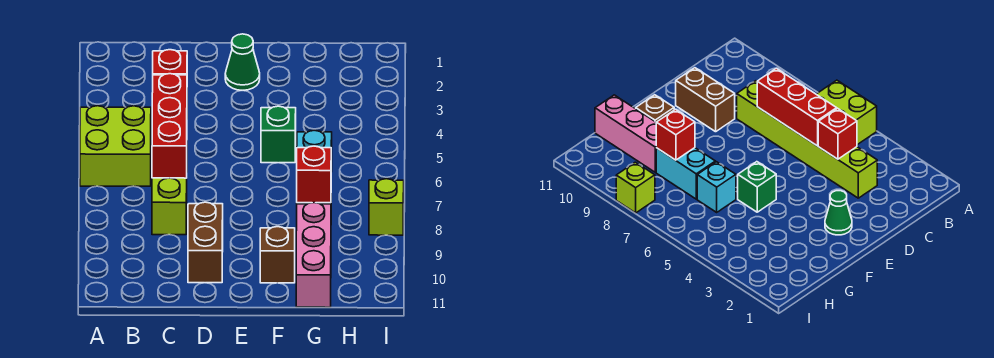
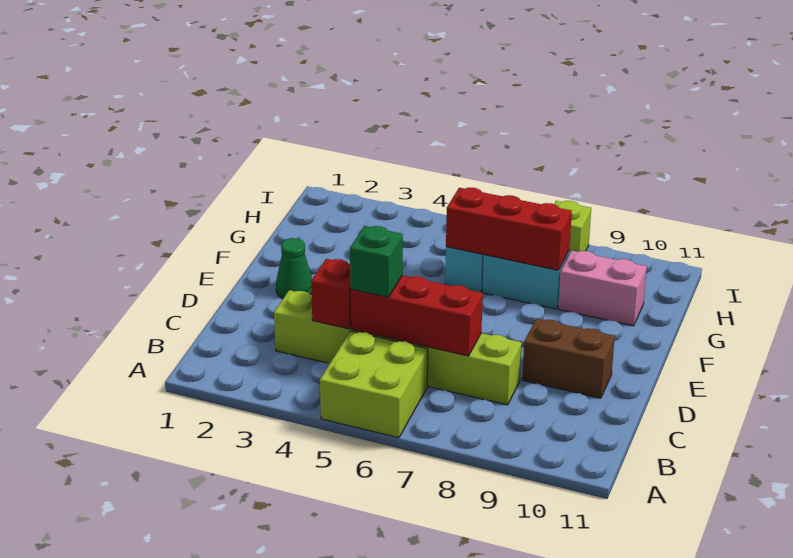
green brick F5 level 1 -> green brick C5 level 3
brown brick F10 level 1 -> none
red brick G8 level 2 -> red brick G6:G8 level 2
pink brick G9:G11 level 1 -> pink brick G9:G10 level 1

